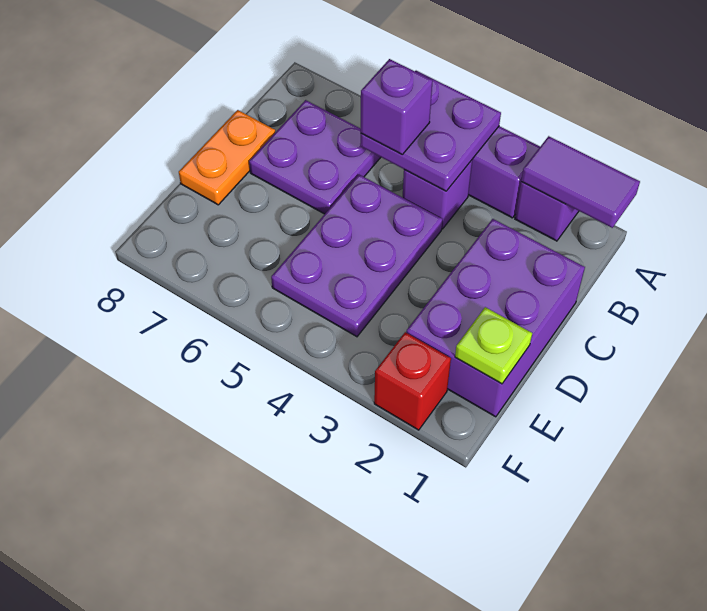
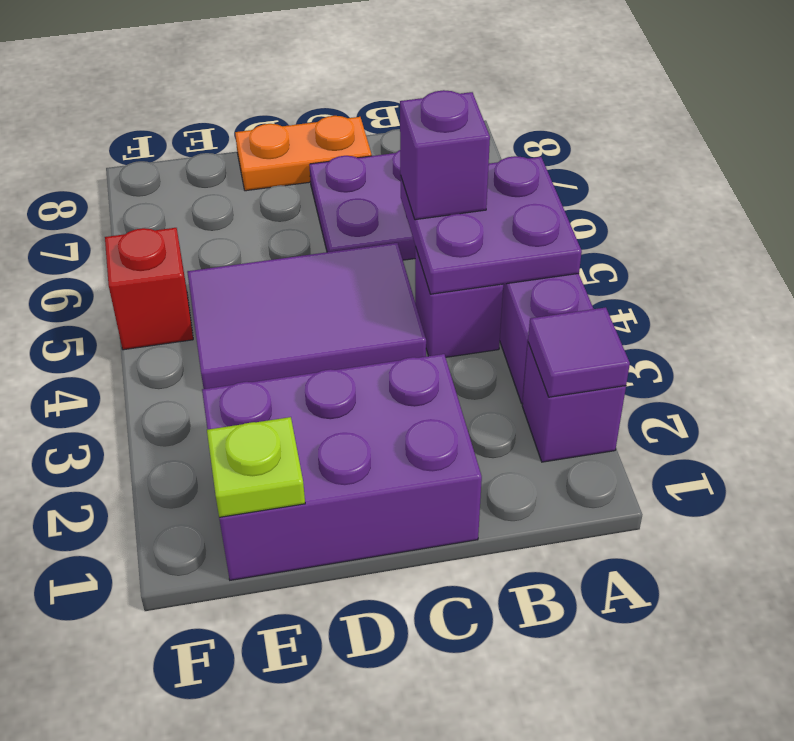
purple tile A1:A2 level 2 -> purple tile A2 level 2
purple plate C4:E5 level 1 -> purple tile C4:E5 level 1
red brick F2 level 1 -> red brick F5 level 1

